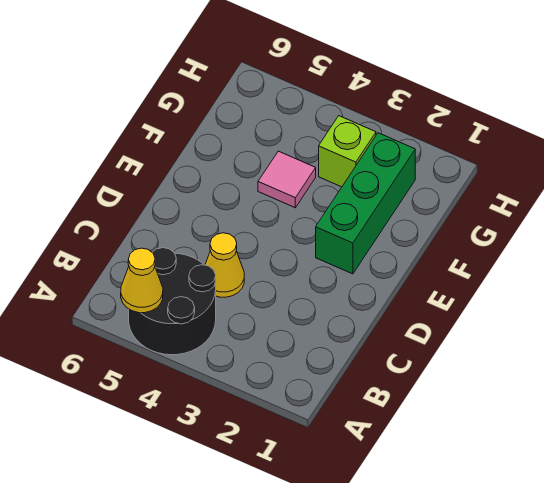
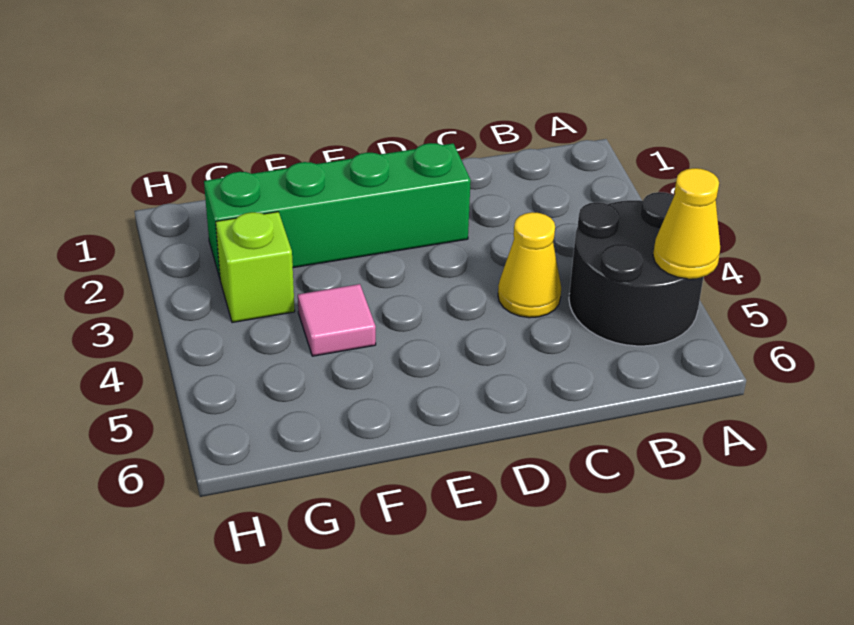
green brick E2:G2 level 1 -> green brick D2:G2 level 1

